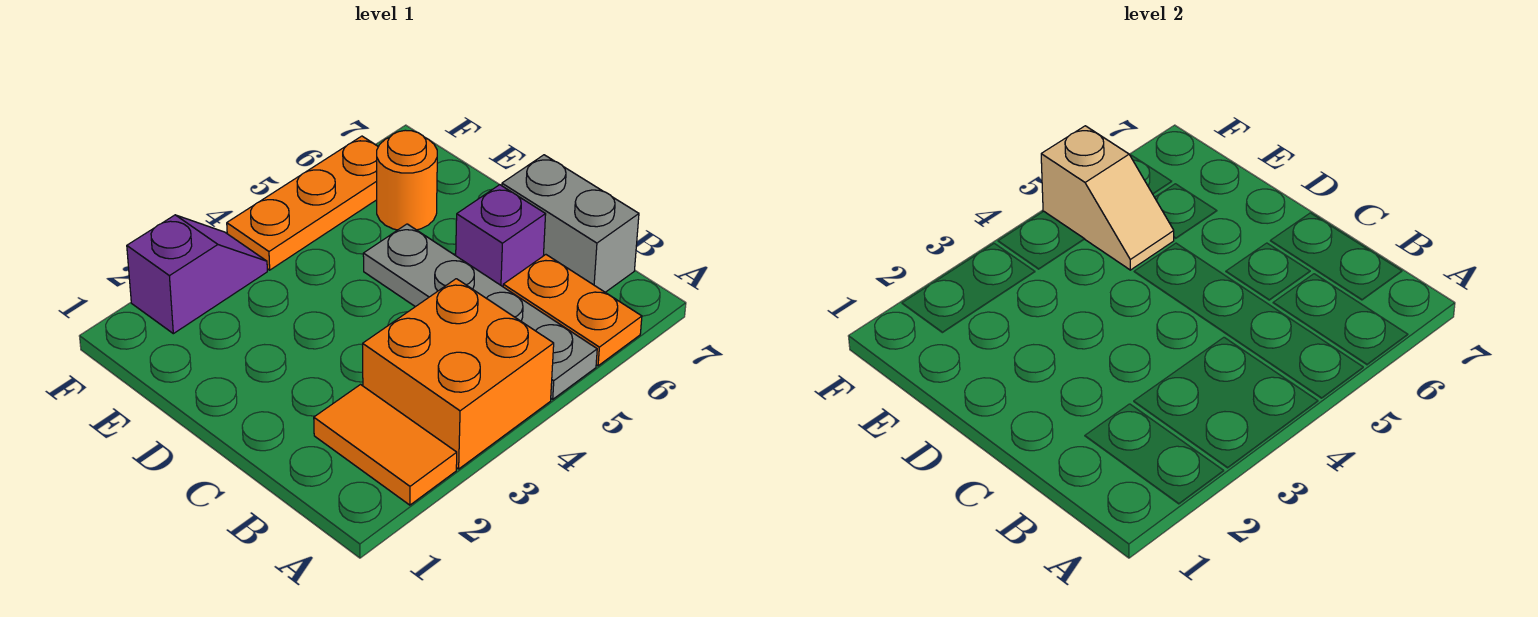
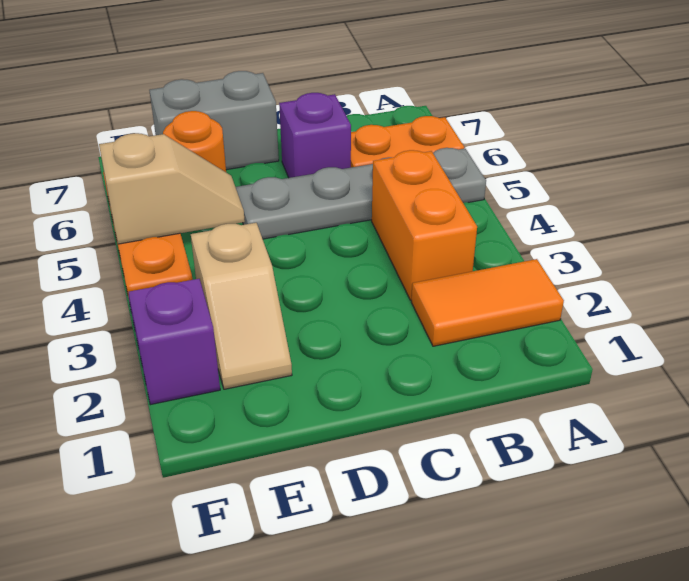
orange brick A3:B4 level 1 -> orange brick B3:B4 level 1
grey brick B7:C7 level 1 -> grey brick D7:E7 level 1
none -> tan slope E2:E3 level 1 top 3

